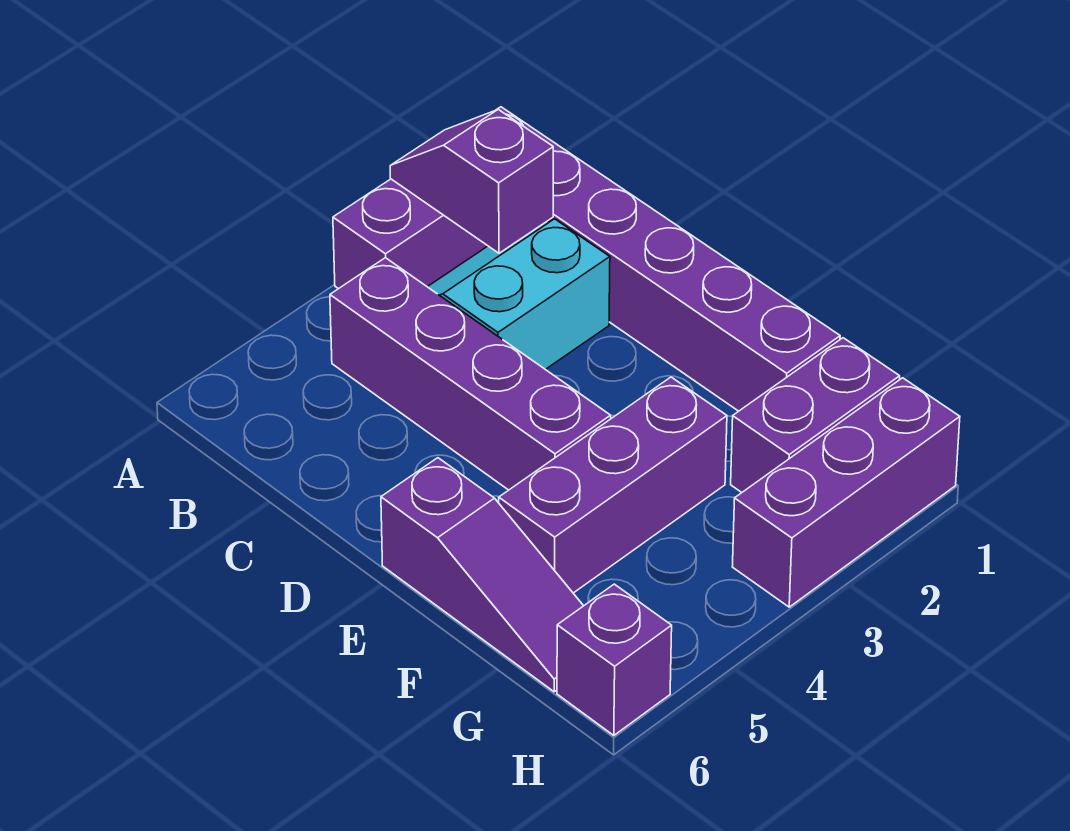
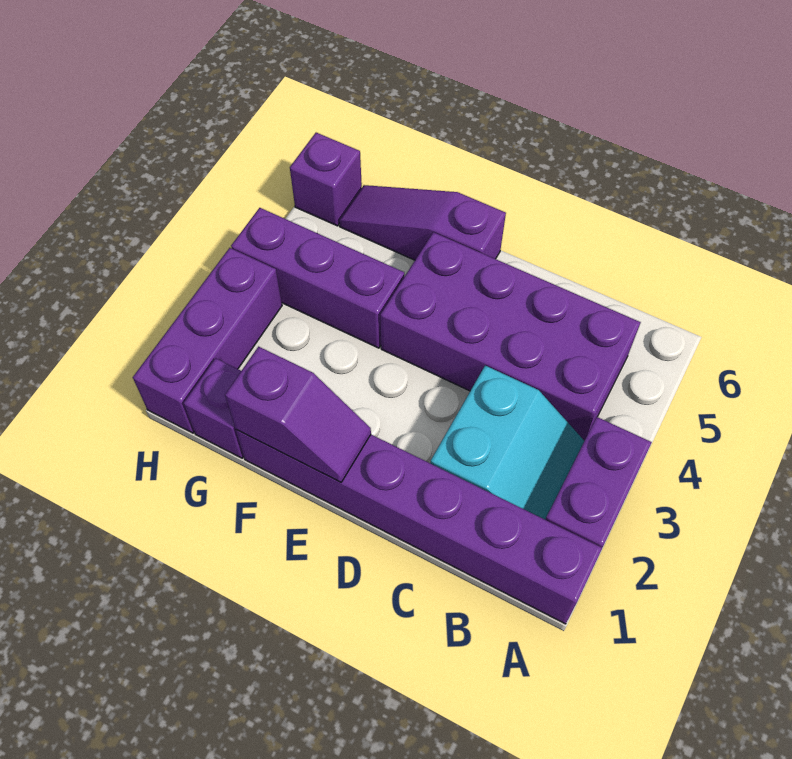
purple slope A2:B2 level 2 top B -> purple slope E1:F1 level 2 top F
purple brick B4:E4 level 1 -> purple brick B4:E5 level 1
purple brick F3:F5 level 1 -> purple brick F4:H4 level 1
purple brick G1:G2 level 1 -> purple brick G1 level 1

